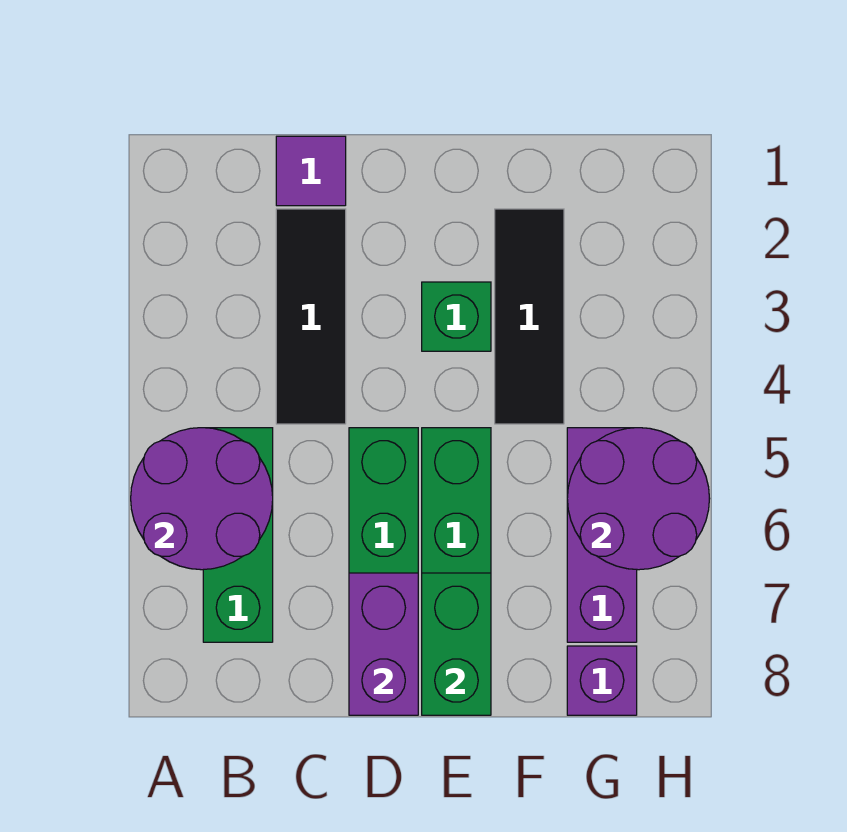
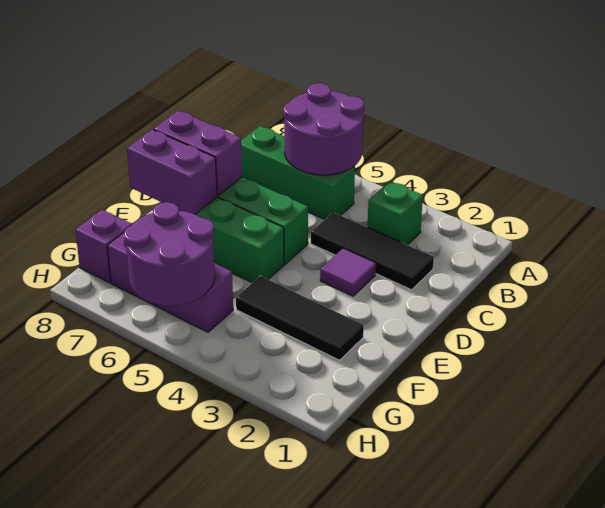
purple tile C1 level 1 -> purple tile D3 level 1
green brick E3 level 1 -> green brick B3 level 1
green brick E7:E8 level 2 -> purple brick E7:E8 level 2

